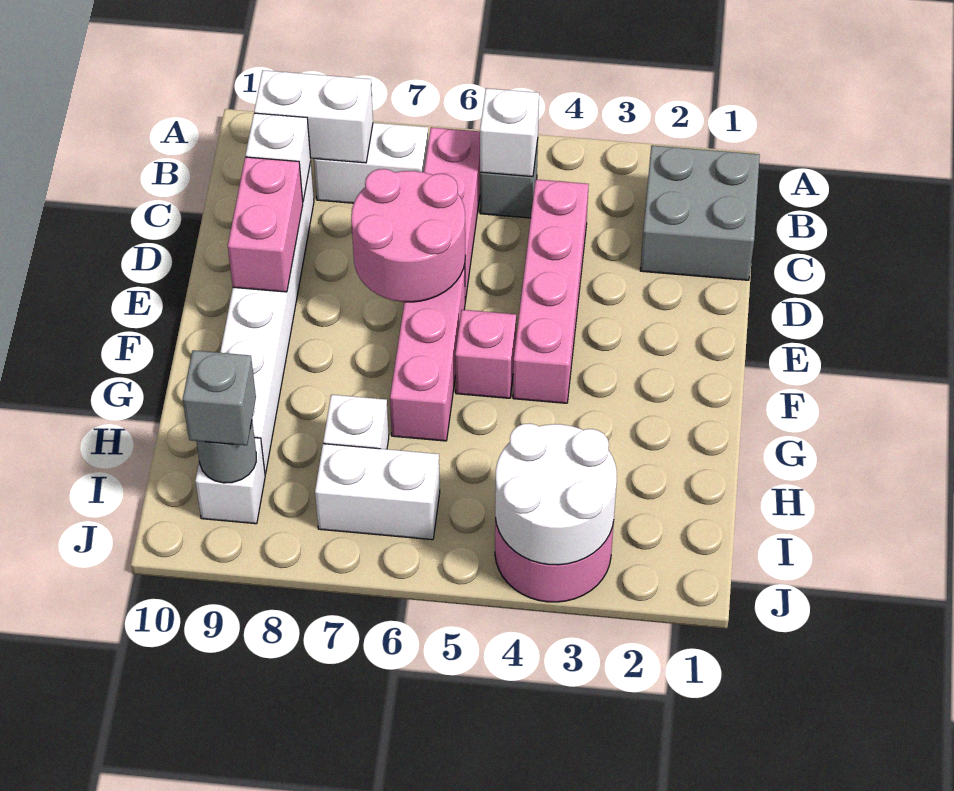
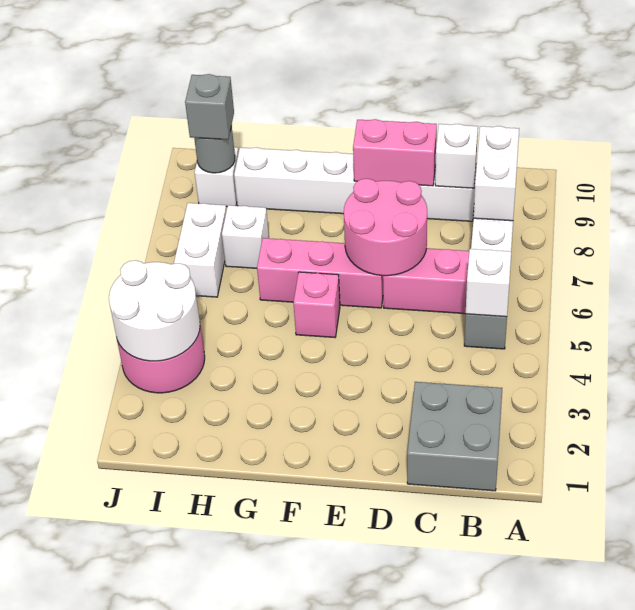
pink brick C4:F4 level 1 -> none

